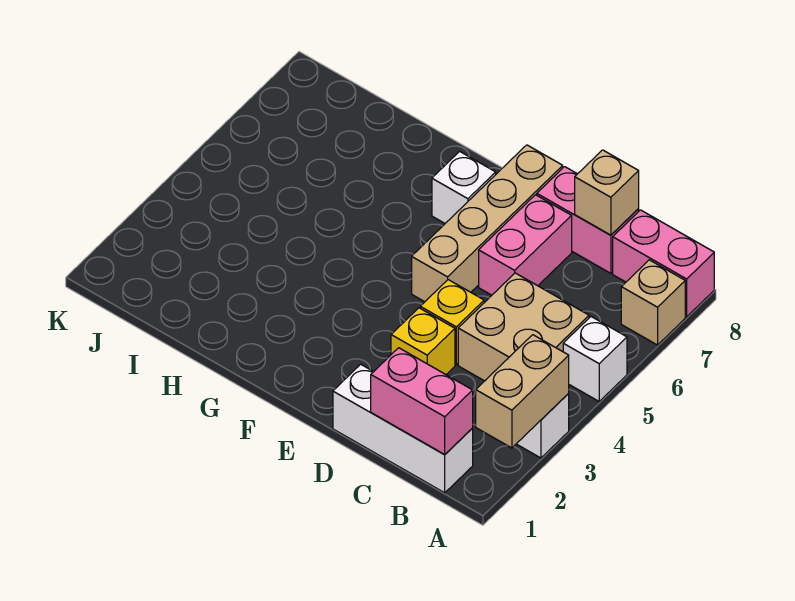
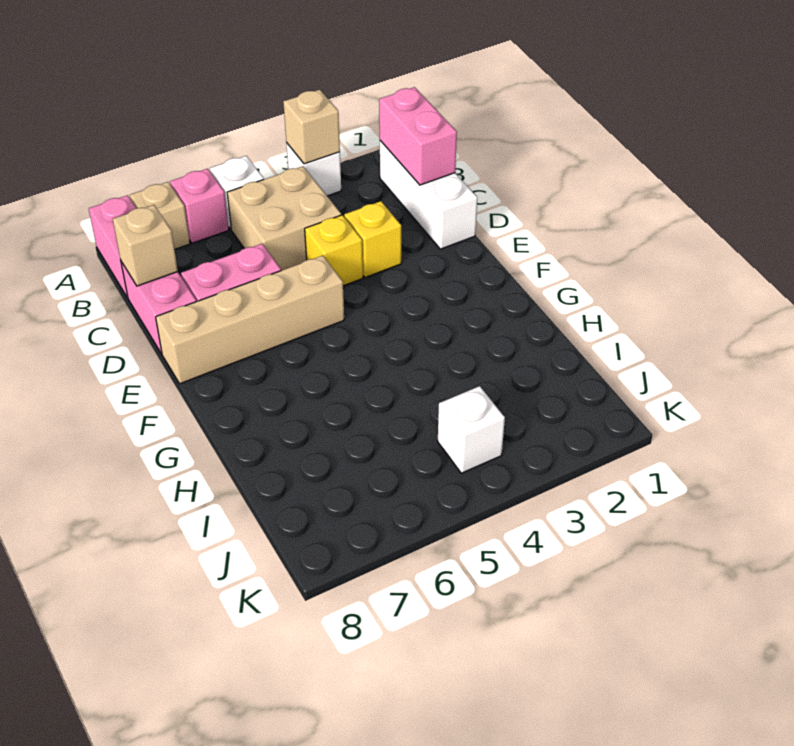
tan brick A2:A3 level 2 -> tan brick A3 level 2
none -> pink brick A6 level 1
white brick F7 level 1 -> white brick J4 level 1

